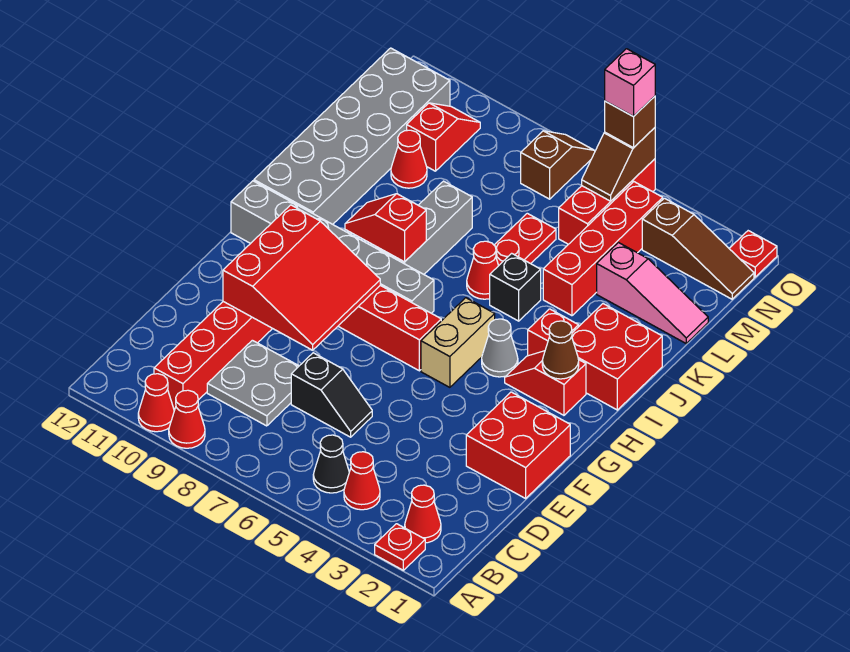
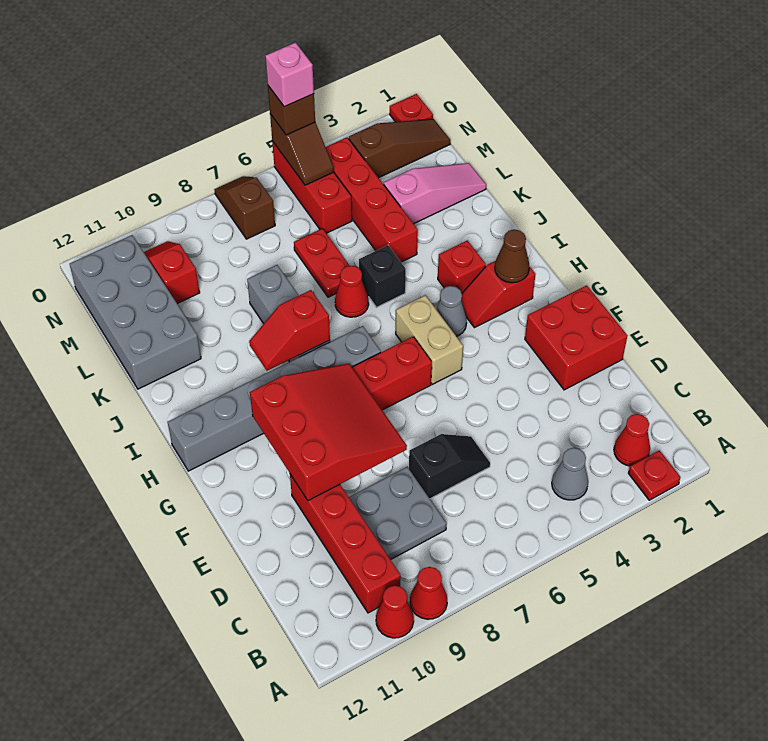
red cone B4 level 1 -> grey cone B4 level 1
black cone B5 level 1 -> none
red brick I1:J2 level 1 -> none
grey brick I11:N12 level 1 -> grey brick K11:N12 level 1
red cone L10 level 1 -> none

